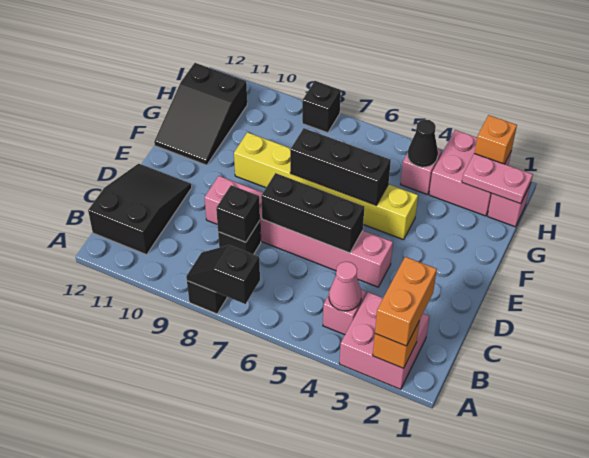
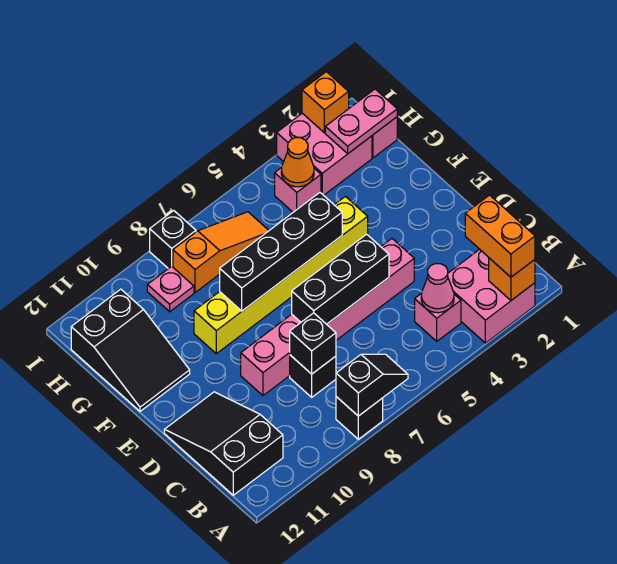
black slope A7:A8 level 2 top 7 -> black slope A7:A8 level 2 top 8
black brick F5:F7 level 2 -> black brick F5:F8 level 2
black cone H4 level 2 -> orange cone H4 level 2
none -> orange slope H6:H8 level 1 top 8
none -> pink plate H9 level 1

